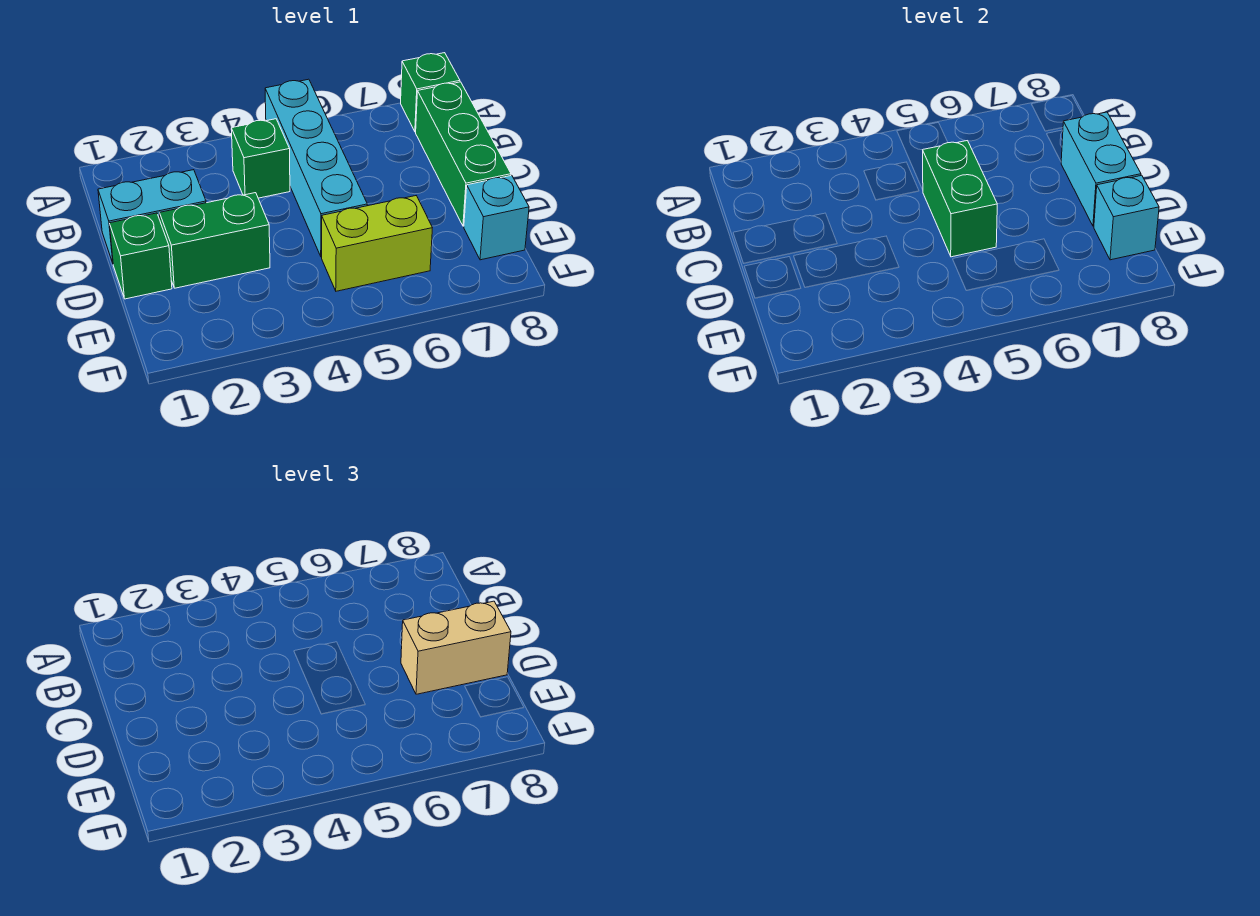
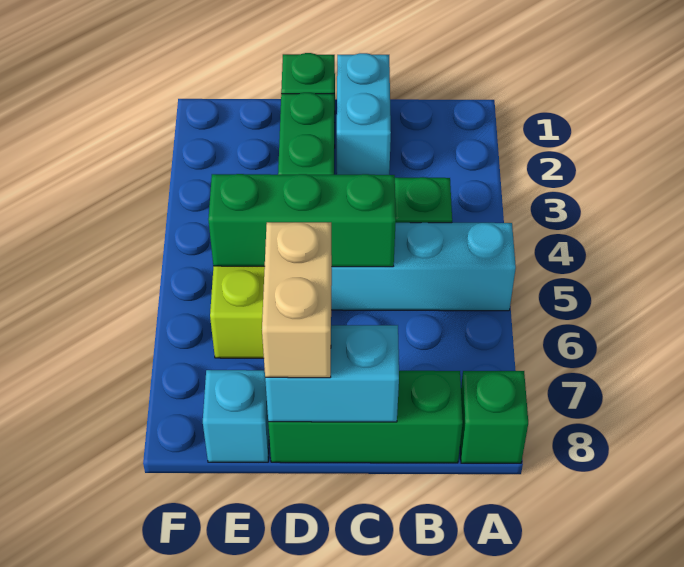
green brick C5:D5 level 2 -> green brick C5:E5 level 2
cyan brick E8 level 2 -> none

